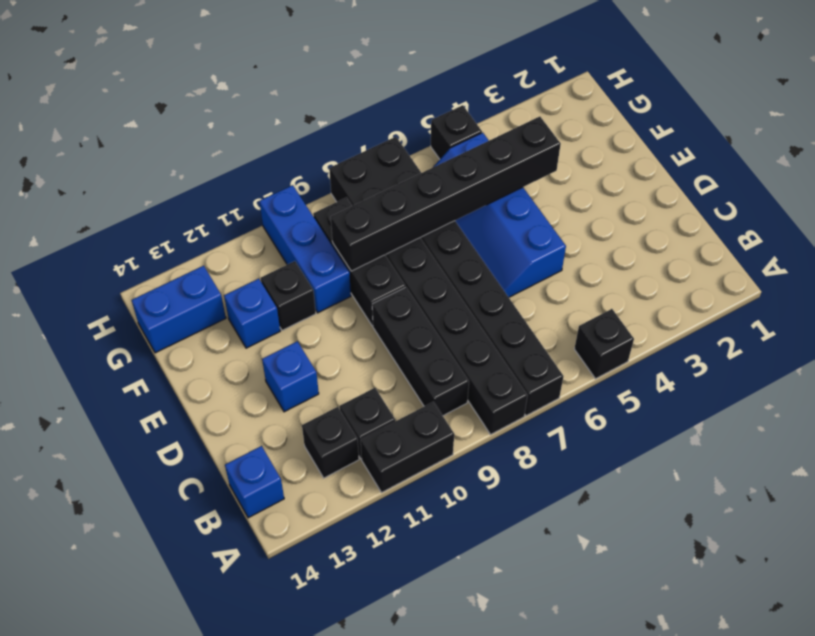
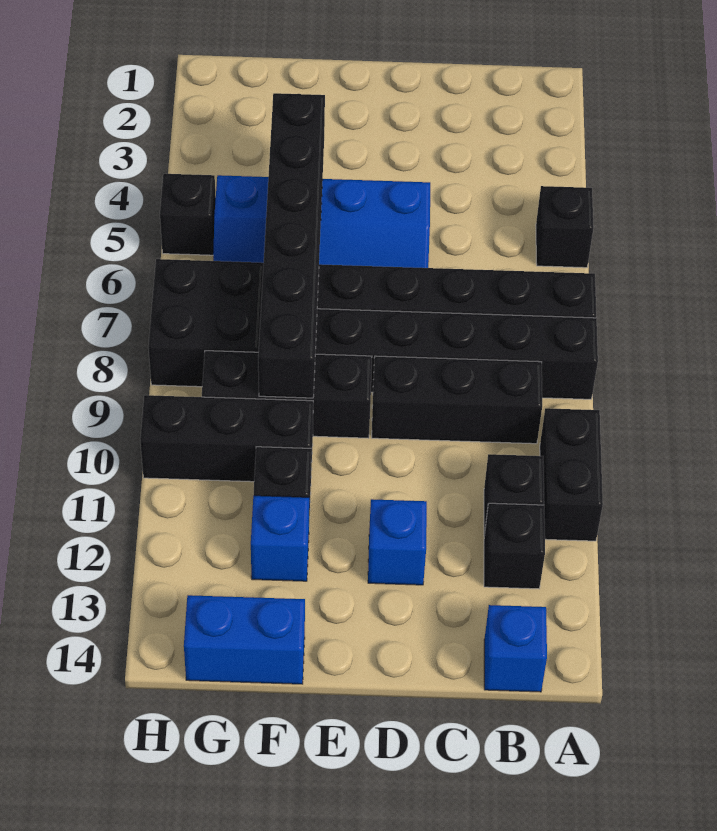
blue brick F10:H10 level 1 -> black brick F10:H10 level 1
blue brick G13:G14 level 1 -> blue brick F14:G14 level 1

